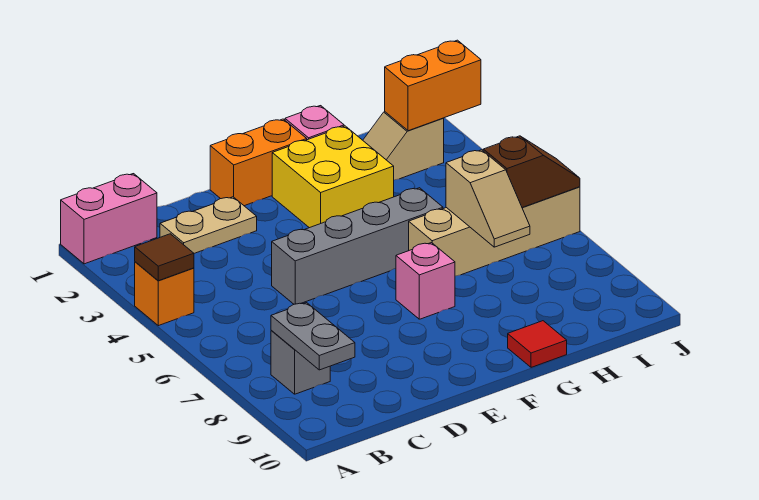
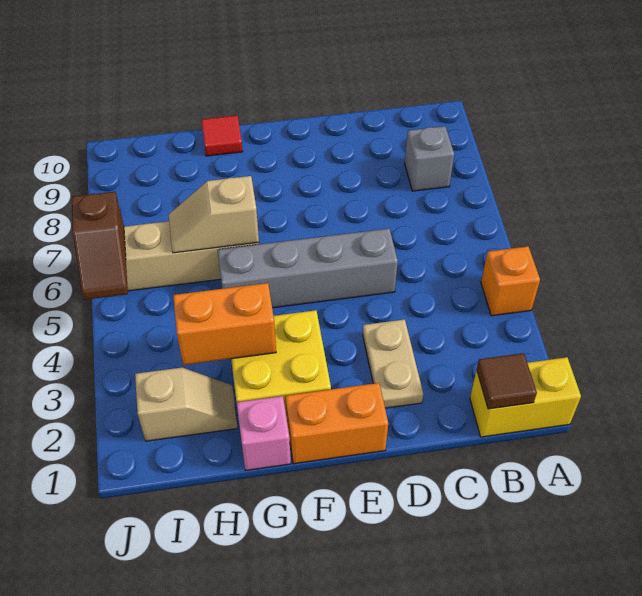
pink brick A1:B1 level 1 -> yellow brick A1:B1 level 1
brown tile A4 level 2 -> brown tile B1 level 2
grey plate B8:B9 level 2 -> none
tan plate C2:D2 level 1 -> tan plate D2:D3 level 1
pink brick F7 level 1 -> none
tan slope H6:H7 level 2 top 6 -> tan slope G6:H6 level 2 top G
orange brick I2:J2 level 2 -> orange brick G3:H3 level 2
brown slope I6:J6 level 2 top I -> brown slope J5:J6 level 2 top 6

